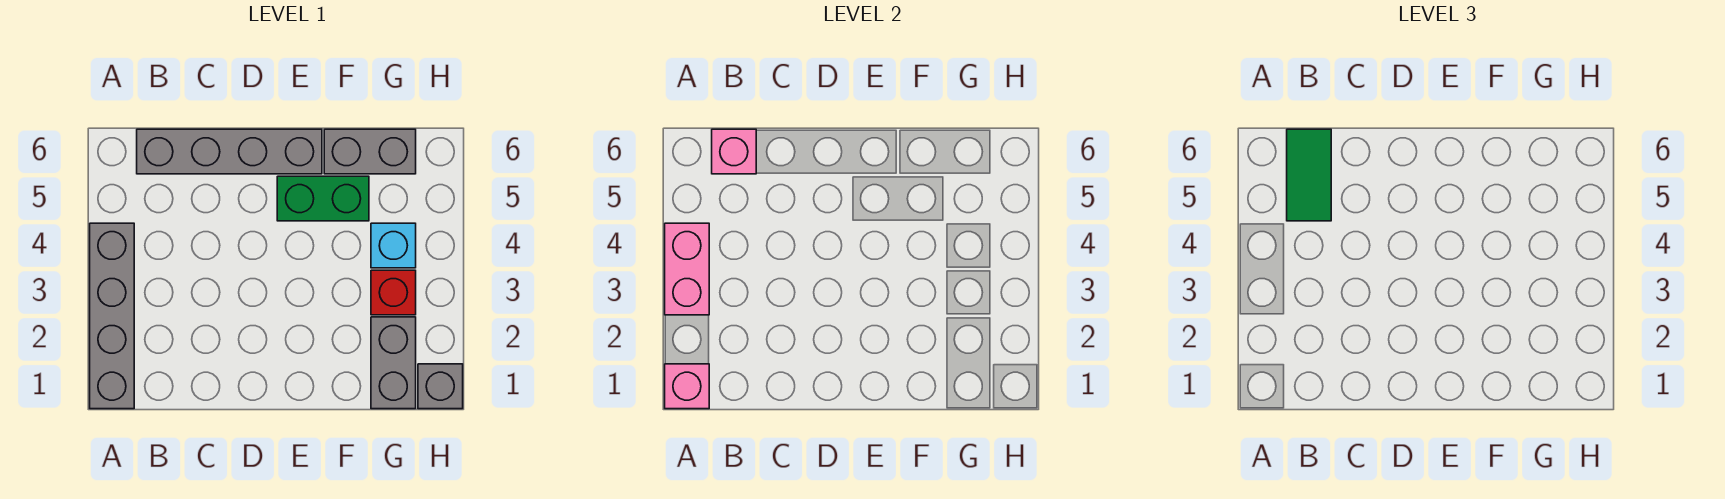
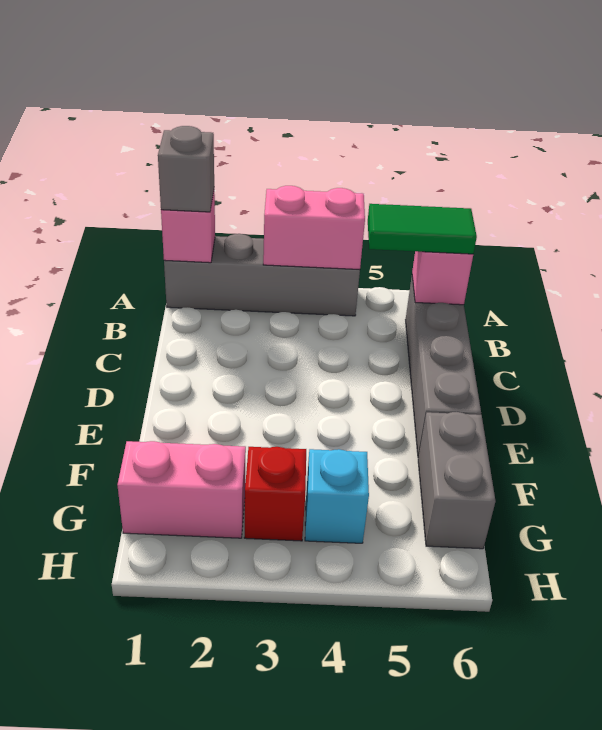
green brick E5:F5 level 1 -> none
grey brick G1:G2 level 1 -> pink brick G1:G2 level 1
grey brick H1 level 1 -> grey brick A1 level 3

